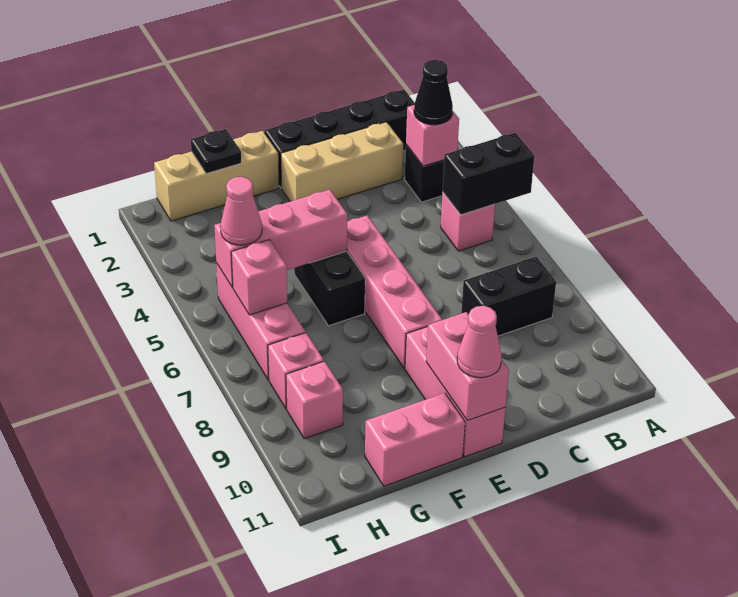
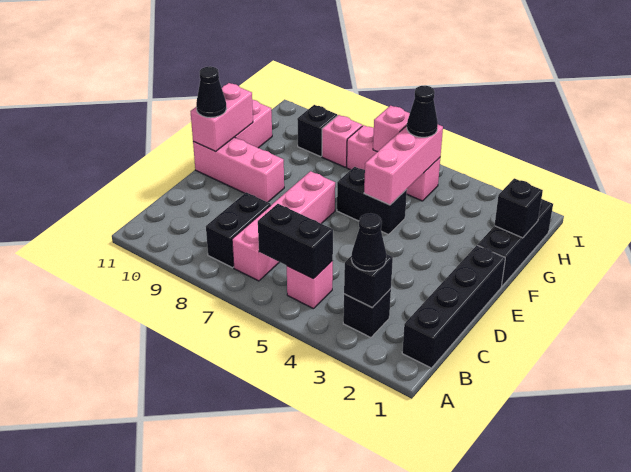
black brick A5:B5 level 2 -> black brick B5:B6 level 2
pink brick B3 level 2 -> black brick B3 level 2
tan brick C2:E2 level 1 -> none
pink brick E5:E8 level 1 -> pink brick B7:E7 level 1
pink brick E10:E11 level 2 -> pink brick E11:F11 level 2
pink cone E11 level 3 -> black cone E11 level 3
tan brick F1:H1 level 1 -> black brick F1:H1 level 1
black plate G1 level 2 -> black brick G1 level 2
pink cone H5 level 3 -> black cone H5 level 3
pink brick H9 level 1 -> black brick H9 level 1

